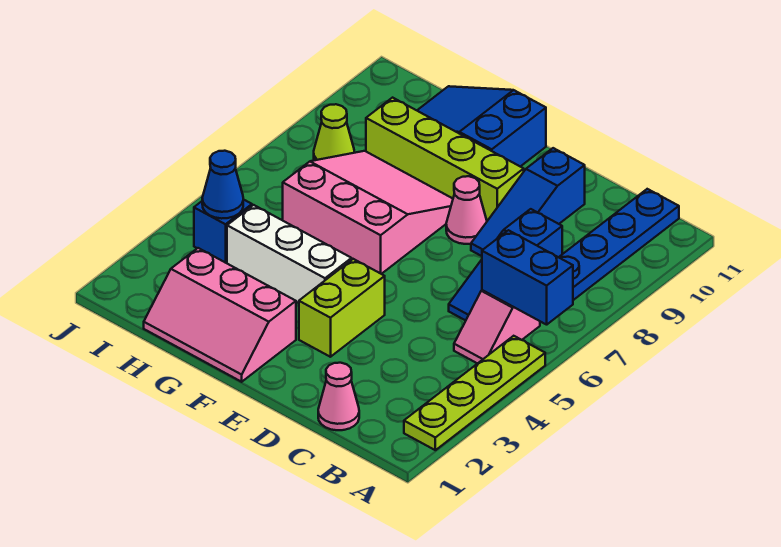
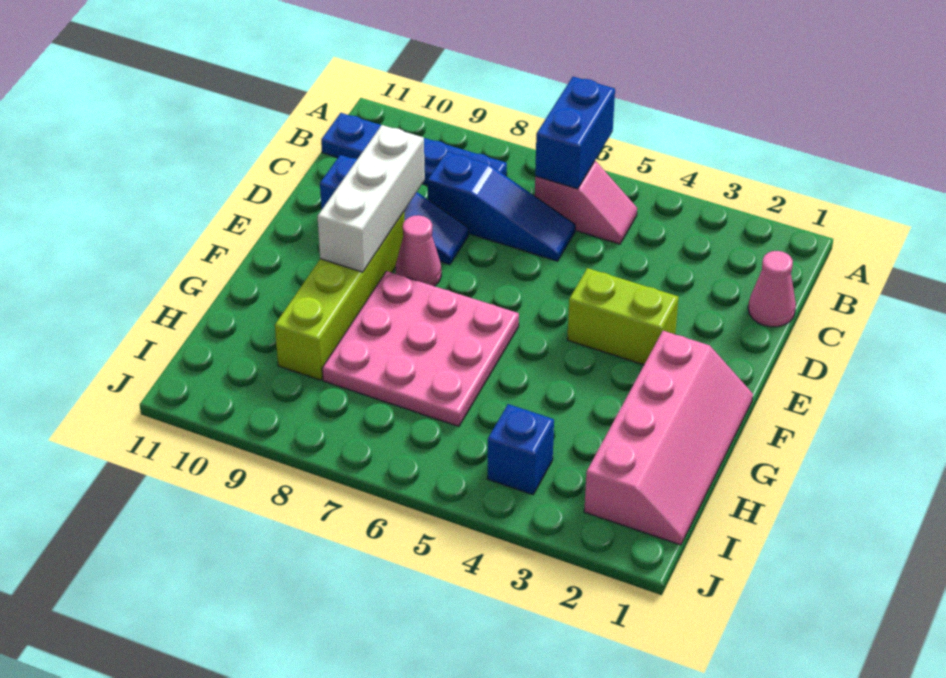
lime plate A2:A5 level 1 -> none
pink slope F1:H2 level 1 top 2 -> pink slope F1:I2 level 1 top 2
white brick F4:H4 level 1 -> white brick D9:F9 level 2
pink slope F6:H8 level 1 top 6 -> pink plate F6:H8 level 1
blue slope F10:H11 level 1 top F -> none
blue cone I4 level 2 -> none
lime cone I8 level 1 -> none

